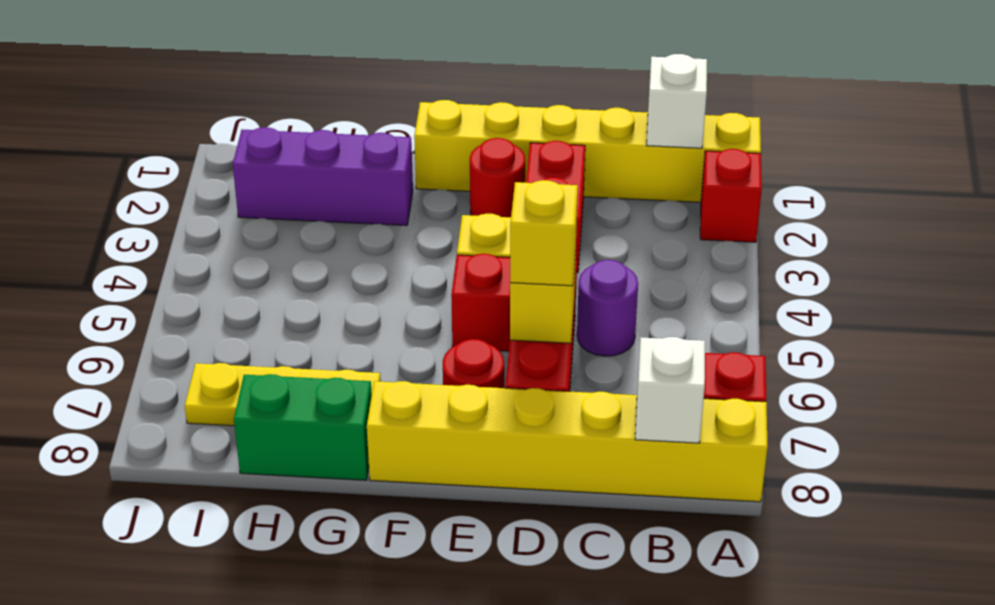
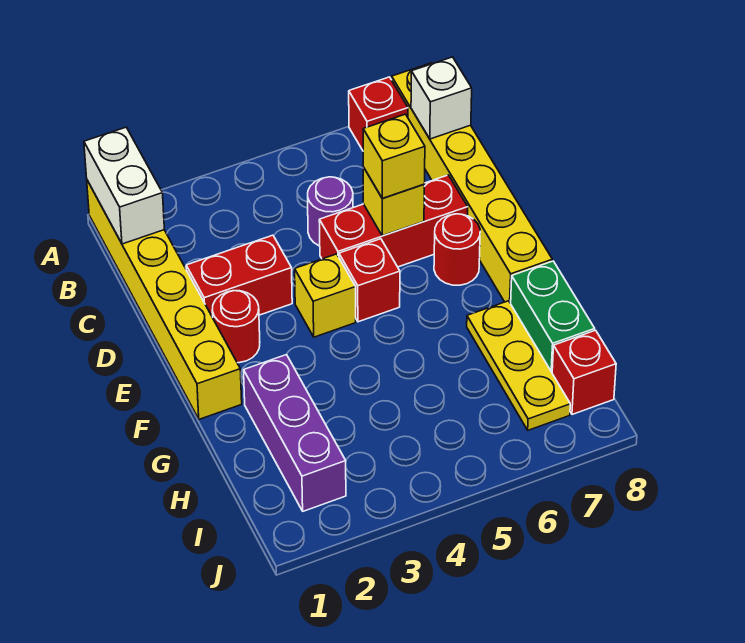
red brick A2 level 1 -> red brick I8 level 1
white brick B1 level 2 -> white brick A1:B1 level 2

